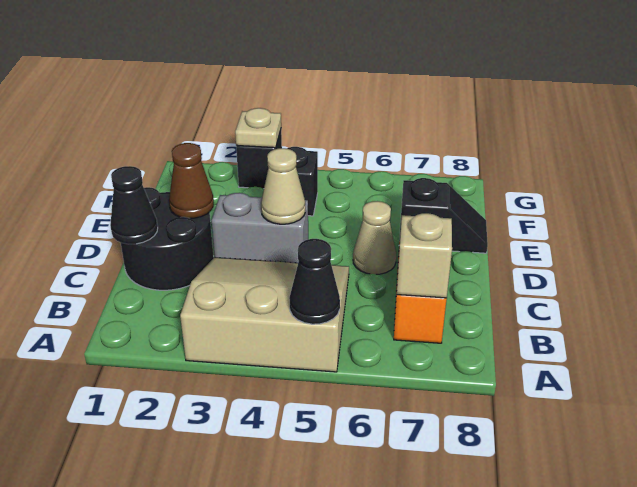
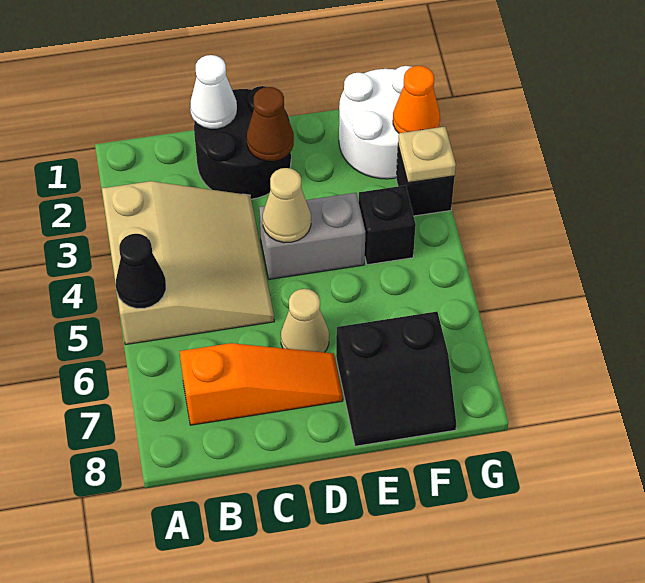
tan brick B7 level 2 -> none
black cone C1 level 2 -> white cone C1 level 2
grey brick D3:D4 level 1 -> grey brick D4:E4 level 1
black slope E7:E8 level 1 top 7 -> black slope E7:F8 level 1 top 7
none -> white round brick F1:G2 level 1
none -> orange cone G2 level 2

